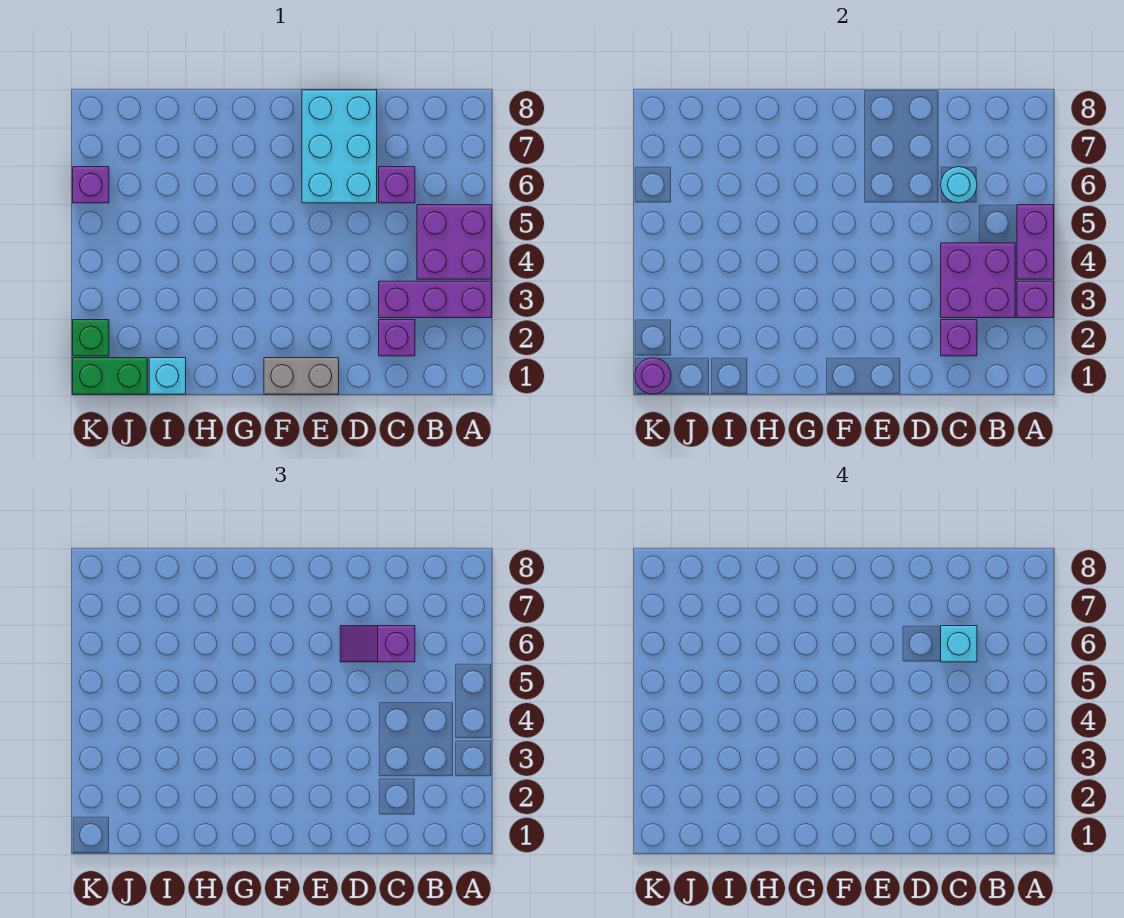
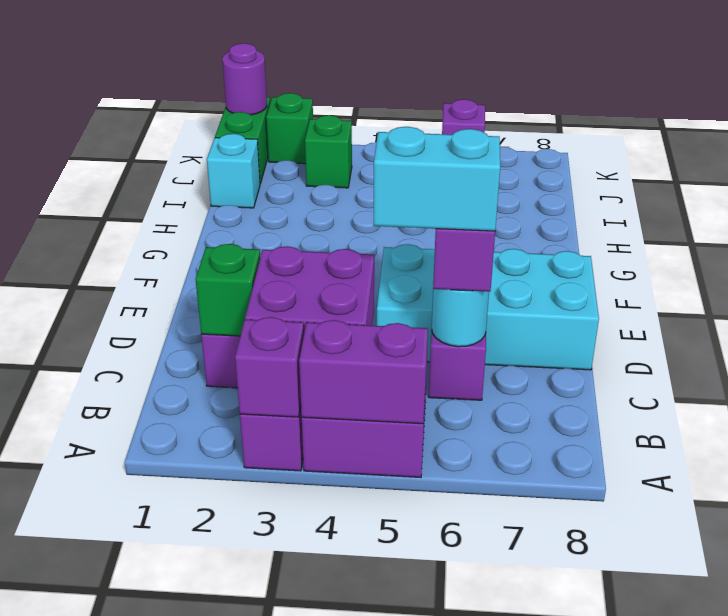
purple brick C2 level 2 -> green brick C2 level 2
cyan brick C6 level 4 -> cyan brick C5:C6 level 4
cyan brick D6:E8 level 1 -> cyan brick D5:E8 level 1
grey brick E1:F1 level 1 -> none
none -> green brick J3 level 1

